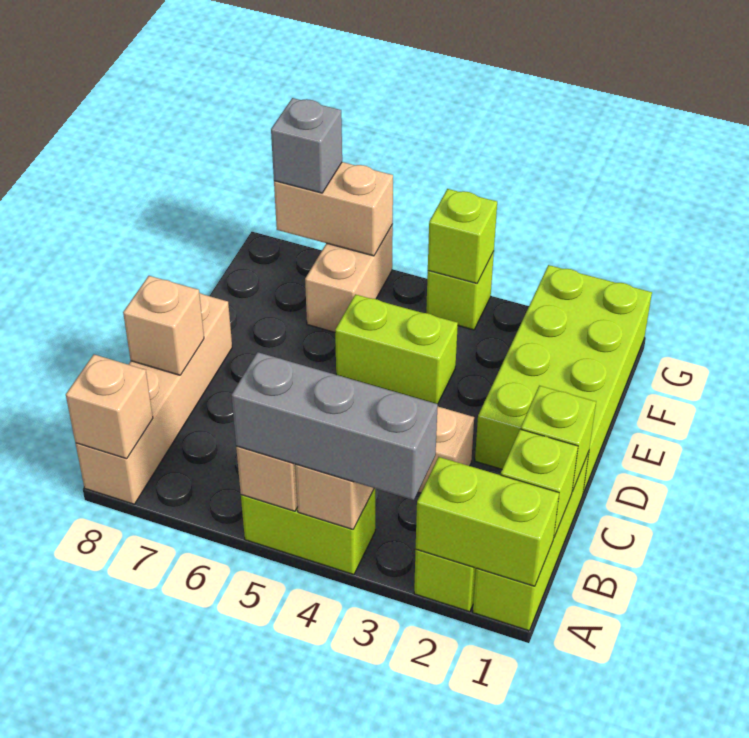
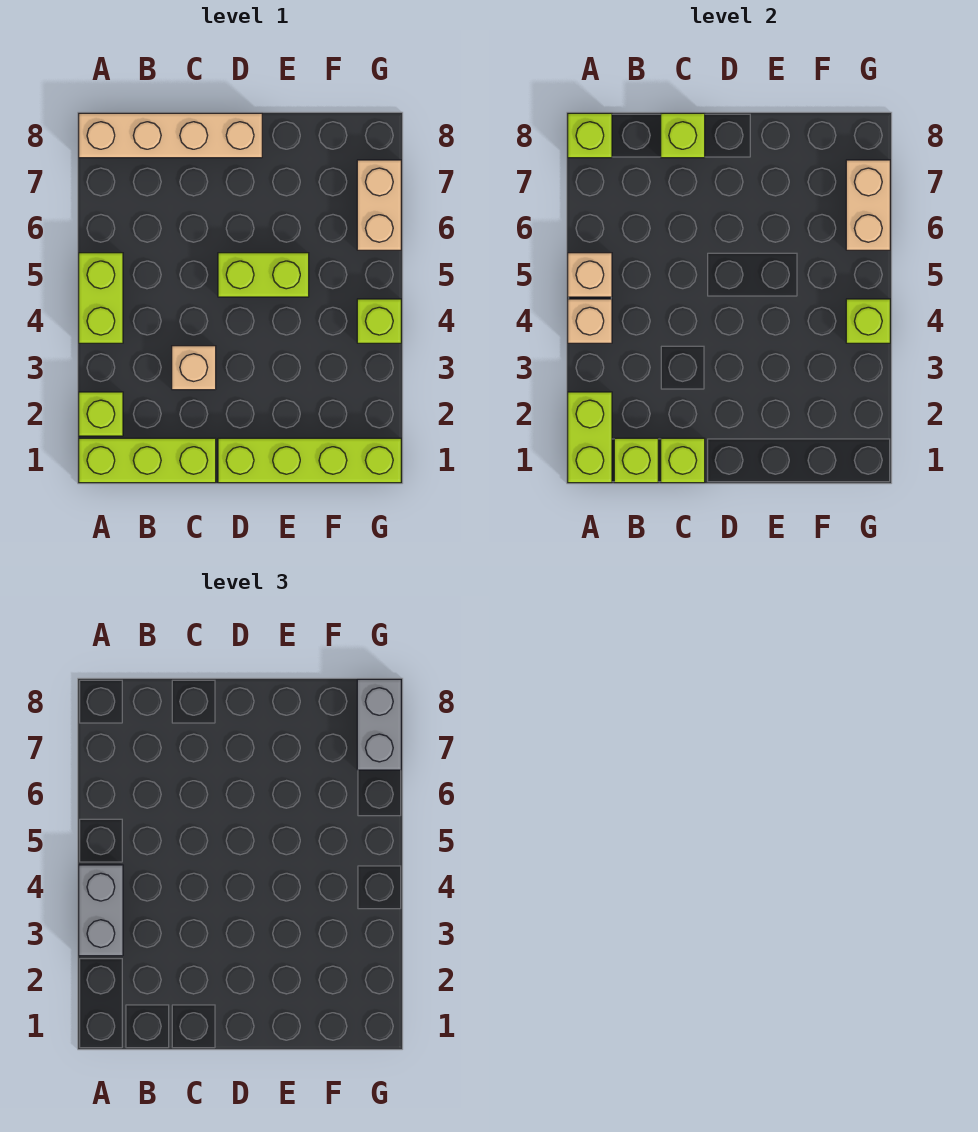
grey brick A3:A5 level 3 -> grey brick A3:A4 level 3
tan brick A8 level 2 -> lime brick A8 level 2
tan brick C8 level 2 -> lime brick C8 level 2
lime brick D1:G2 level 1 -> lime brick D1:G1 level 1
lime brick E4:E5 level 1 -> lime brick D5:E5 level 1
tan brick F6:G6 level 1 -> tan brick G6:G7 level 1
grey brick G7 level 3 -> grey brick G7:G8 level 3

